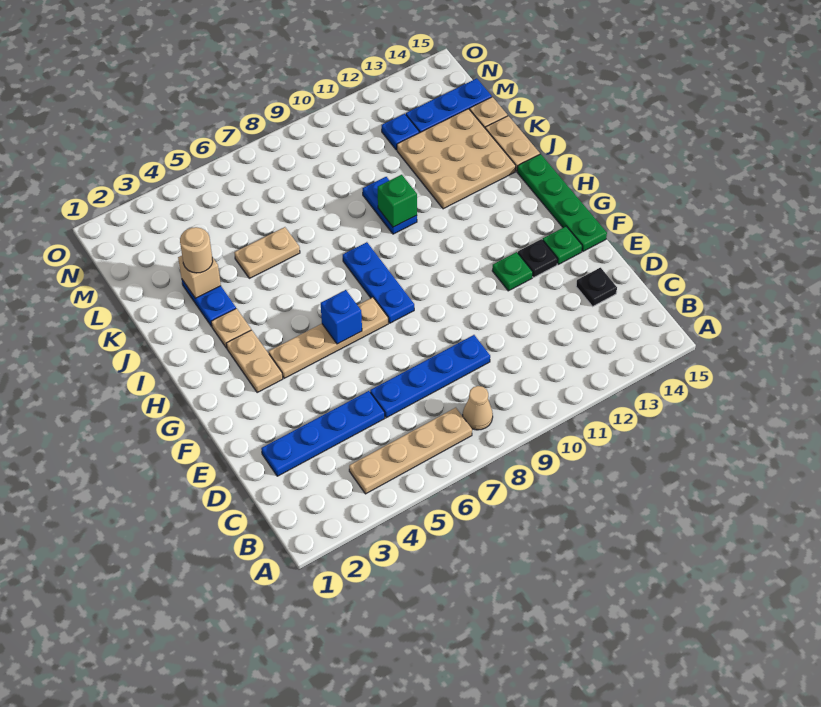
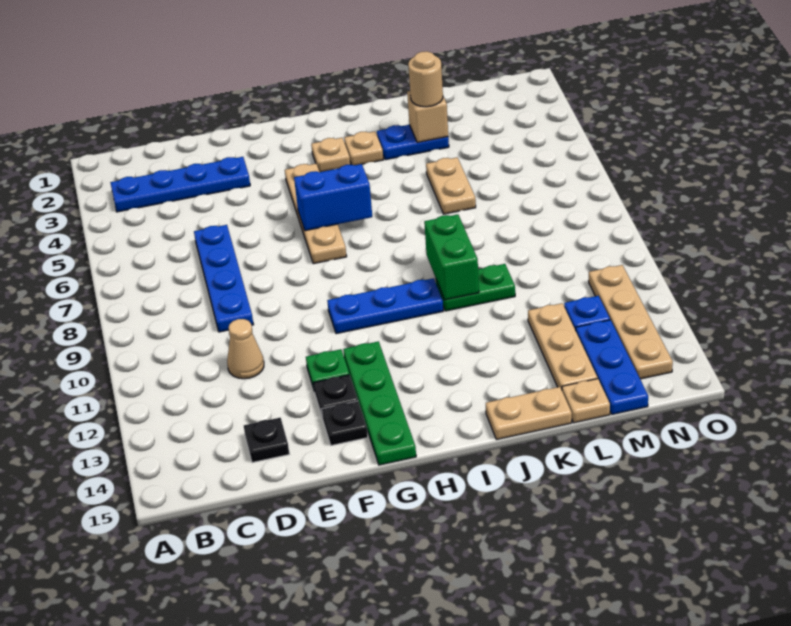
tan plate B4:B7 level 1 -> tan plate N11:N14 level 1
tan cone B8 level 1 -> tan cone D11 level 1
blue plate D2:D5 level 1 -> blue plate B3:E3 level 1
green plate F14 level 1 -> black plate F14 level 1
green plate F15:I15 level 1 -> green plate G12:G15 level 1
tan plate G3:H3 level 1 -> tan plate H3 level 1
blue brick G6 level 2 -> blue brick G6:H6 level 2
blue plate G8:I8 level 1 -> blue plate G10:I10 level 1
blue plate J10:K10 level 1 -> green plate J10:K10 level 1
green brick J10 level 2 -> green brick J9:J10 level 2
tan plate J12:L14 level 1 -> tan plate L12:L14 level 1

